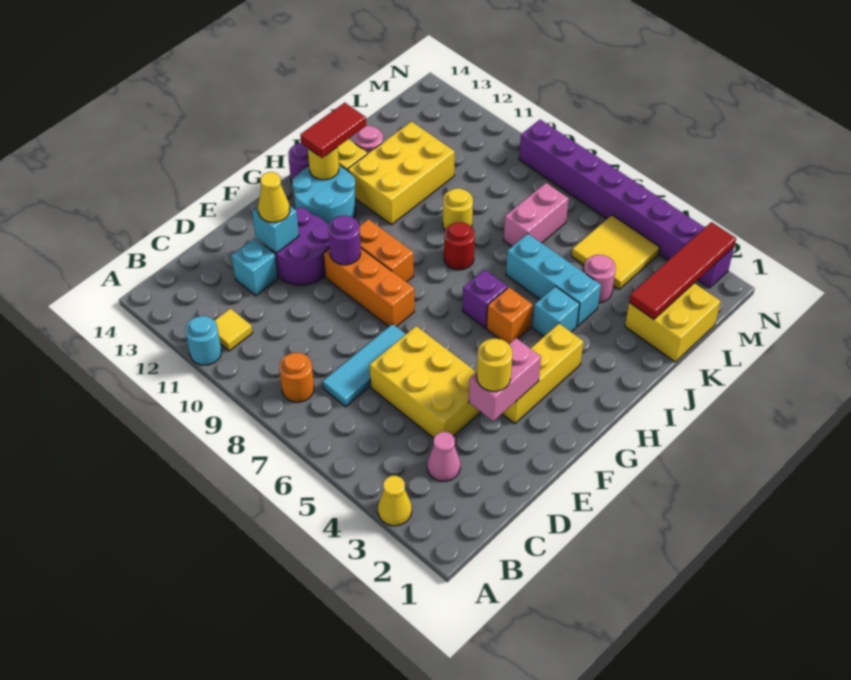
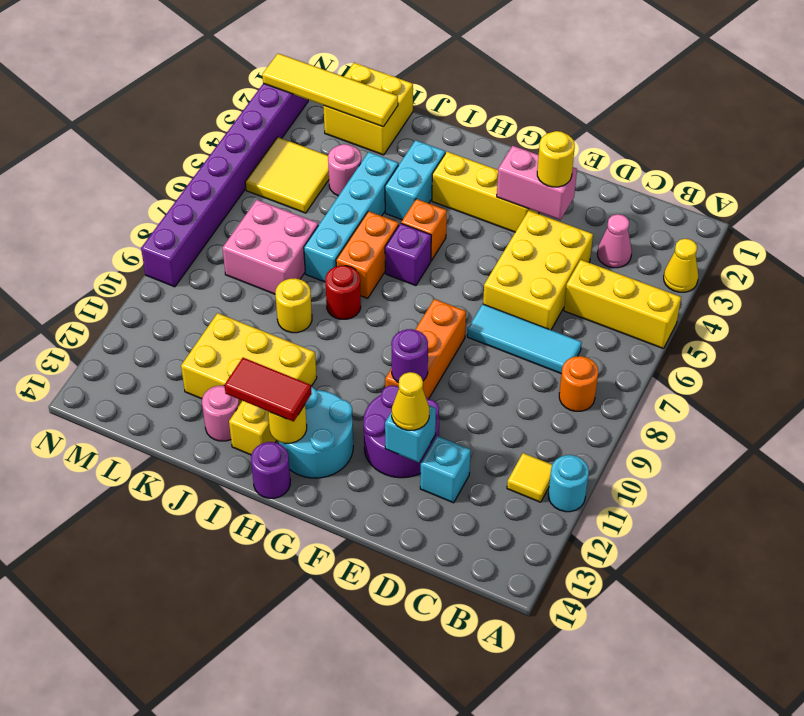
none -> yellow brick A5:C5 level 1
orange brick G9:G10 level 1 -> orange brick I6:I7 level 1
cyan brick I4 level 1 -> cyan brick I3:I4 level 1
cyan brick J4:J6 level 1 -> cyan brick J4:J7 level 1
red tile K2:N2 level 2 -> yellow tile K2:N2 level 2
pink brick K7:L7 level 1 -> pink brick K7:L8 level 1

